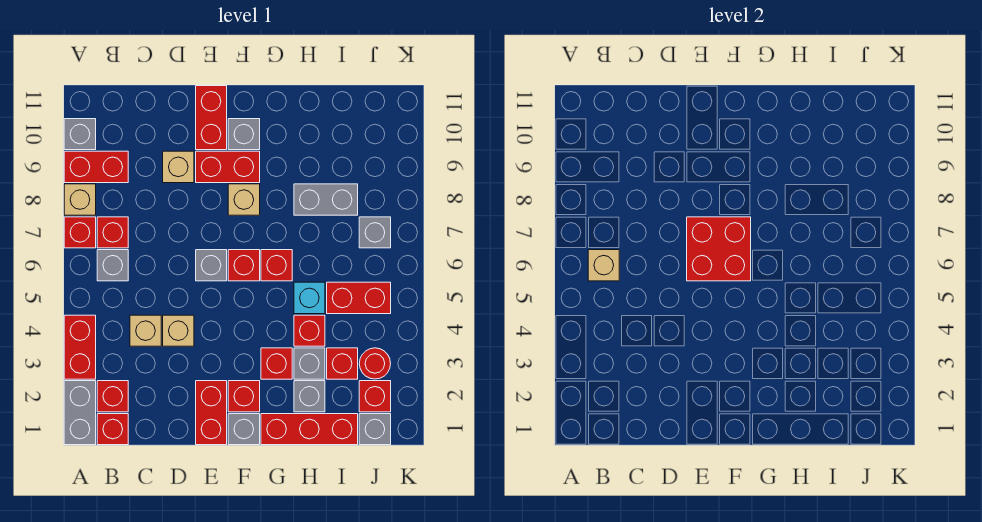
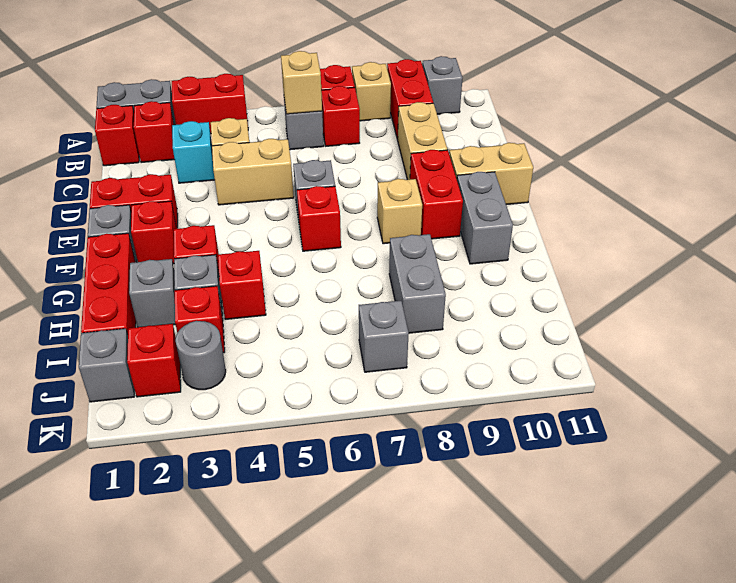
tan brick D4 level 1 -> tan brick D4:D5 level 1
tan brick D9 level 1 -> tan brick C9:D9 level 1
red brick E6:F7 level 2 -> none
red brick E10:E11 level 1 -> tan brick E10:E11 level 1
grey brick F10 level 1 -> grey brick F10:G10 level 1
red brick G6 level 1 -> none
cyan brick H5 level 1 -> cyan brick C3 level 1
red brick I5:J5 level 1 -> none
red round brick J3 level 1 -> grey round brick J3 level 1

